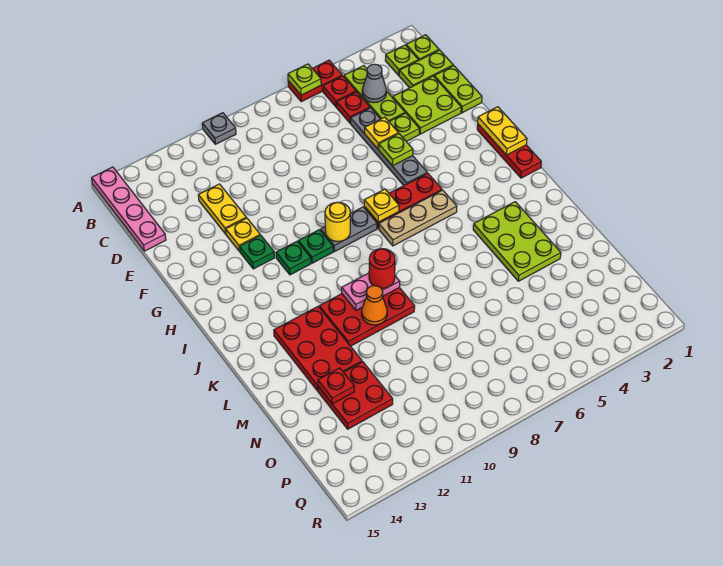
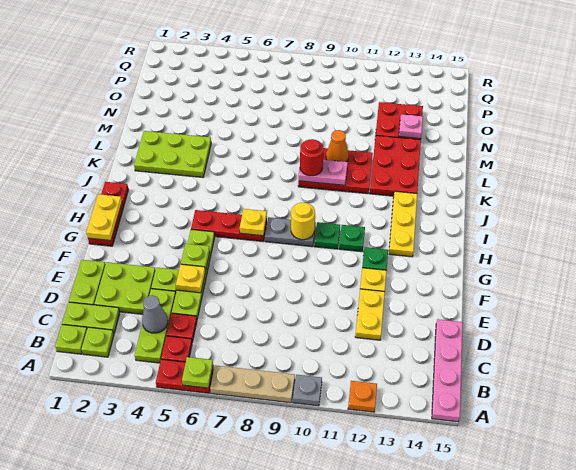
none -> orange plate A12 level 1
grey plate D5:G5 level 1 -> lime plate D5:G5 level 1
none -> yellow plate H13:J13 level 1
tan plate I5:I7 level 1 -> tan plate A7:A9 level 1
lime plate K3:M4 level 1 -> lime plate K2:L4 level 1
red plate N13 level 2 -> pink plate N13 level 2

